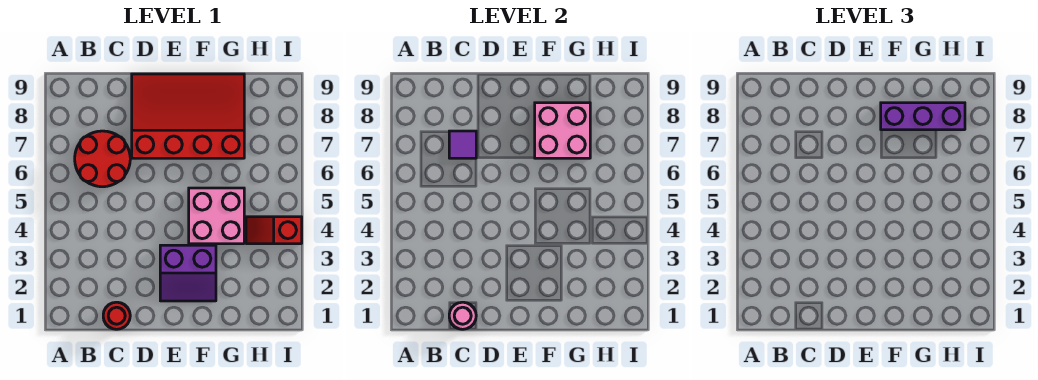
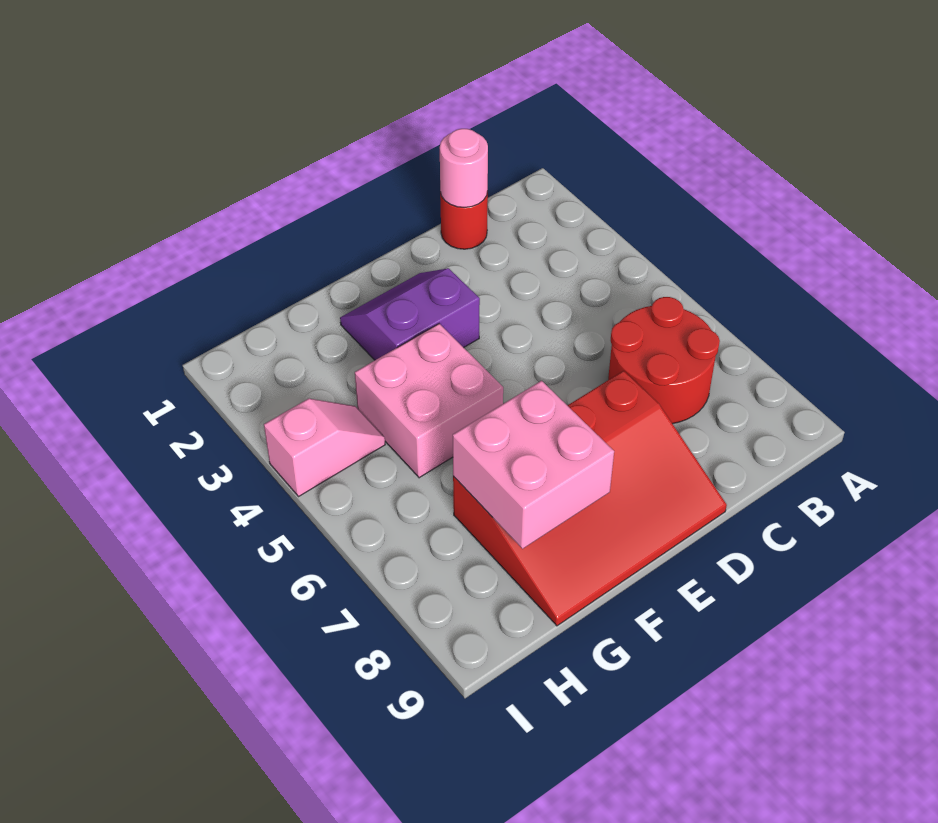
purple tile C7 level 2 -> none
purple brick F8:H8 level 3 -> none
red slope H4:I4 level 1 top I -> pink slope H4:I4 level 1 top I

